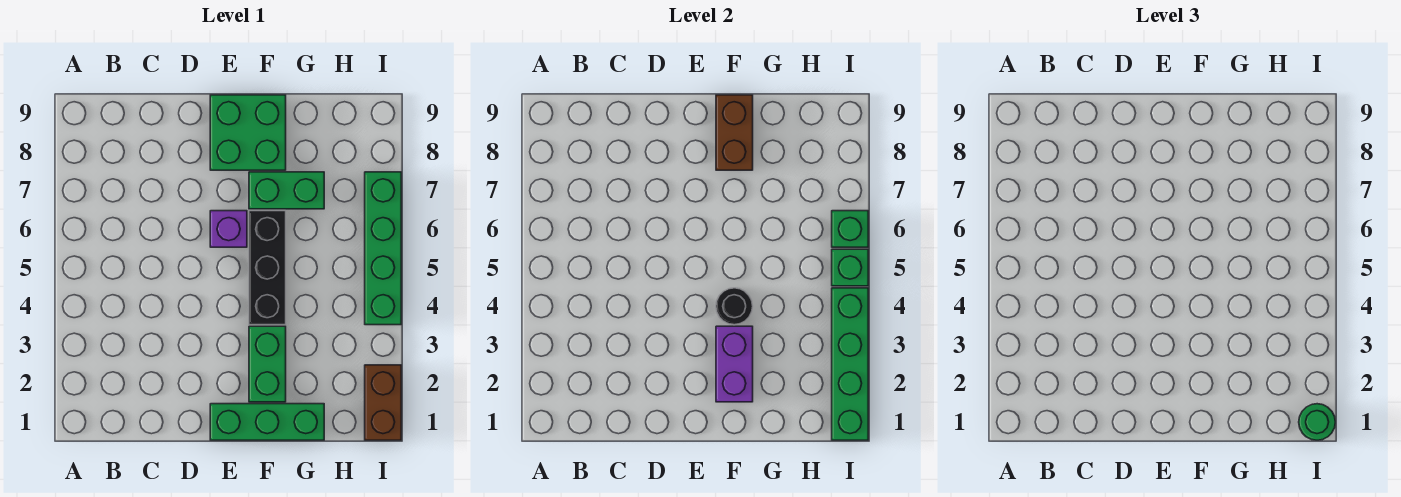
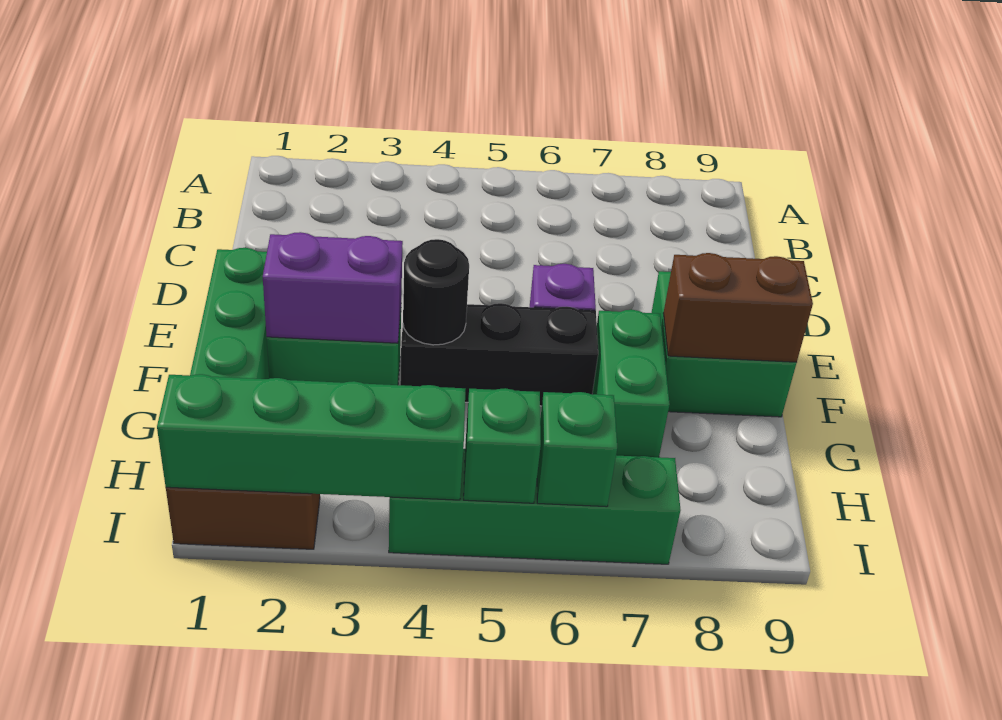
green round brick I1 level 3 -> none

